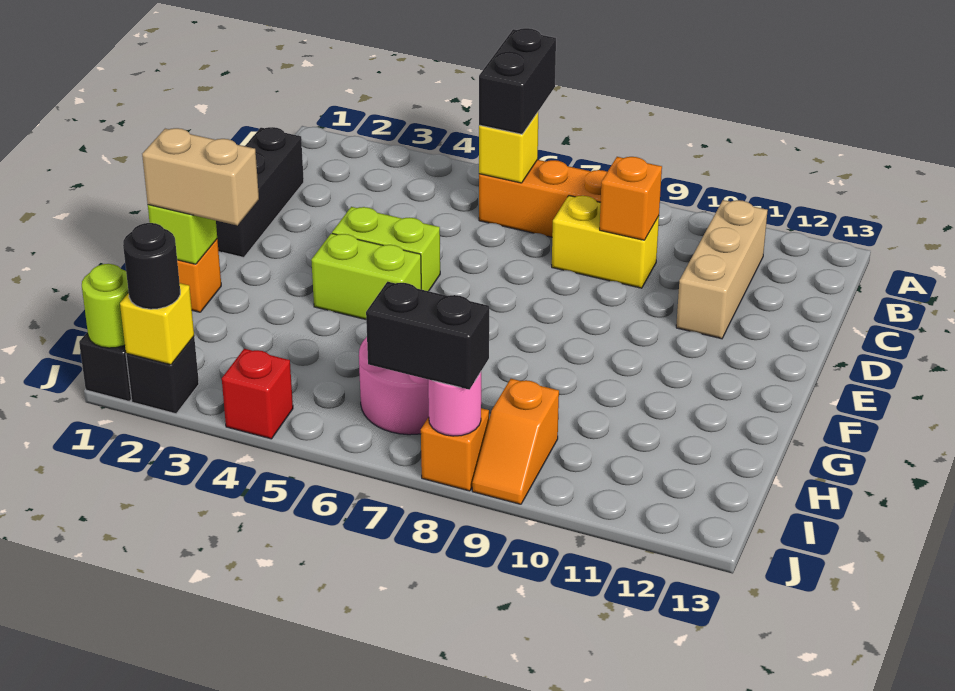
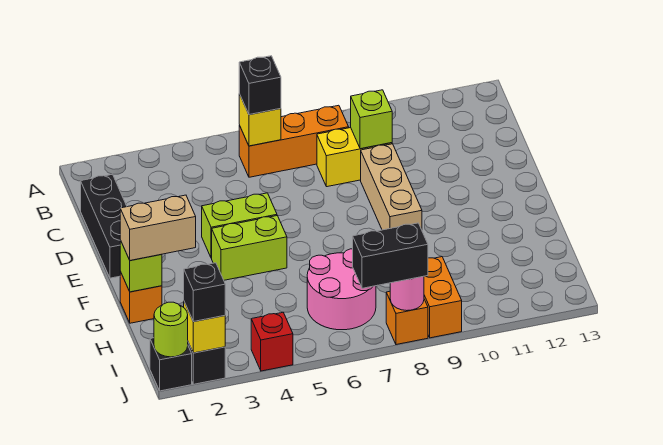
black brick A6:B6 level 3 -> black brick B6 level 3
tan brick B11:D11 level 1 -> tan brick D9:F9 level 1
orange brick C9 level 2 -> lime brick C9 level 2
orange slope I9:J9 level 1 top I -> orange brick I9:J9 level 1
black round brick J2 level 3 -> black brick J2 level 3

